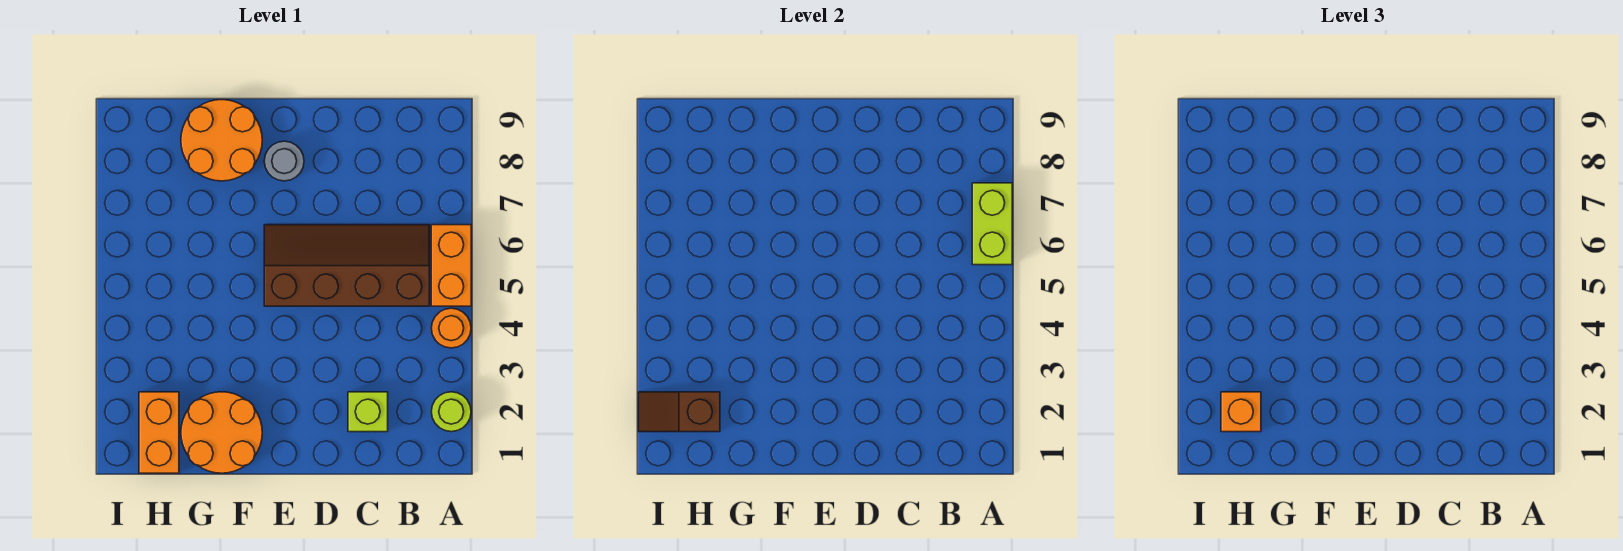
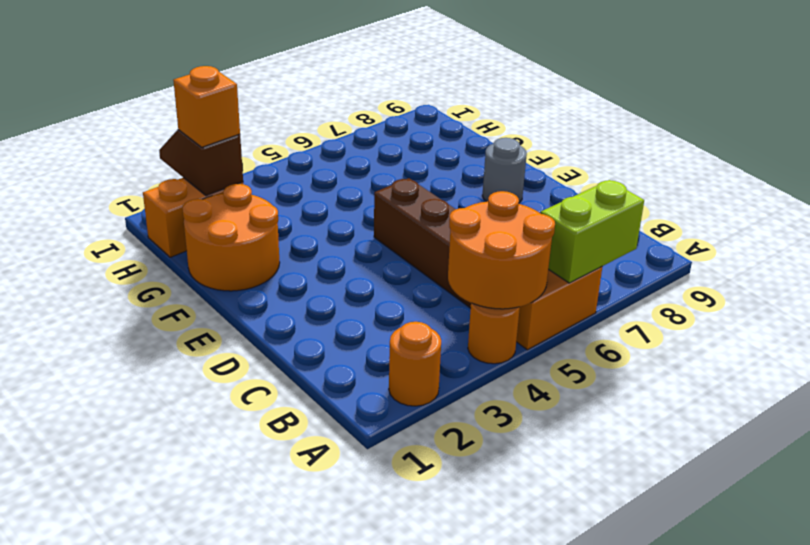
lime round brick A2 level 1 -> orange round brick A2 level 1
lime brick C2 level 1 -> none
orange round brick F8:G9 level 1 -> orange round brick A4:B5 level 2

